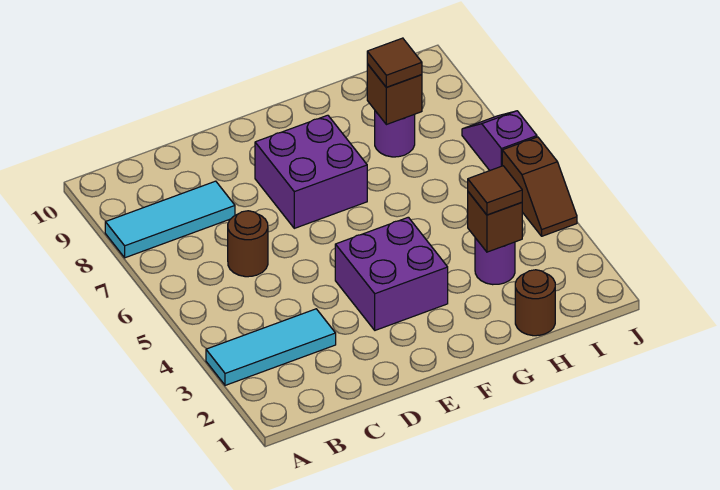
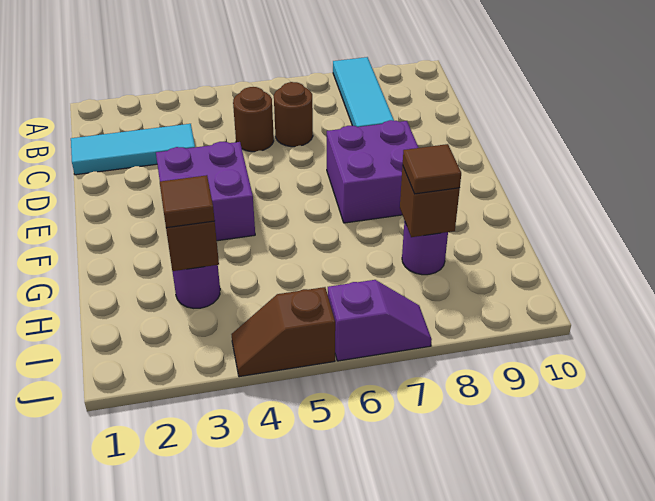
cyan tile A3:C3 level 1 -> cyan tile C1:C3 level 1
brown round brick H1 level 1 -> brown round brick C5 level 1

